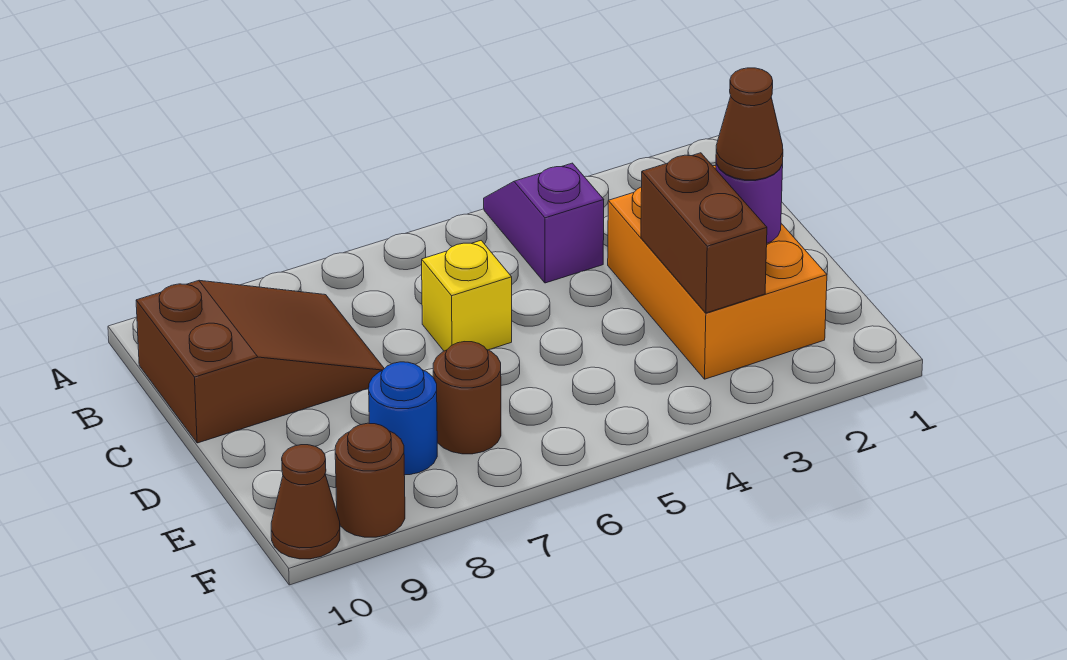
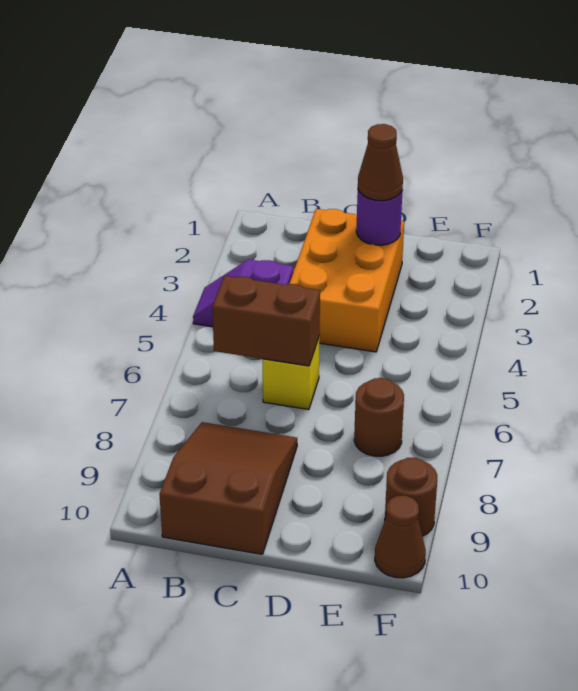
orange brick C2:E3 level 1 -> orange brick C2:D4 level 1
brown brick D3:E3 level 2 -> brown brick B6:C6 level 2
blue round brick E8 level 1 -> none

